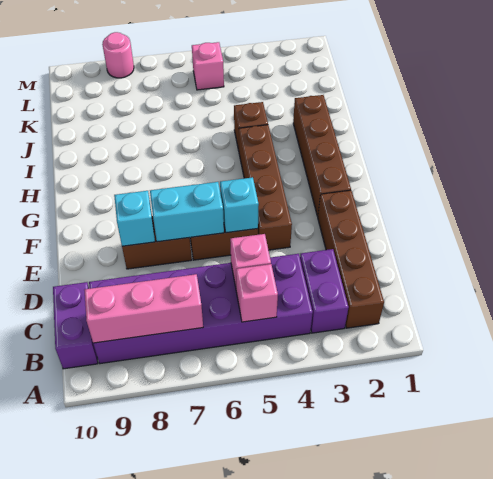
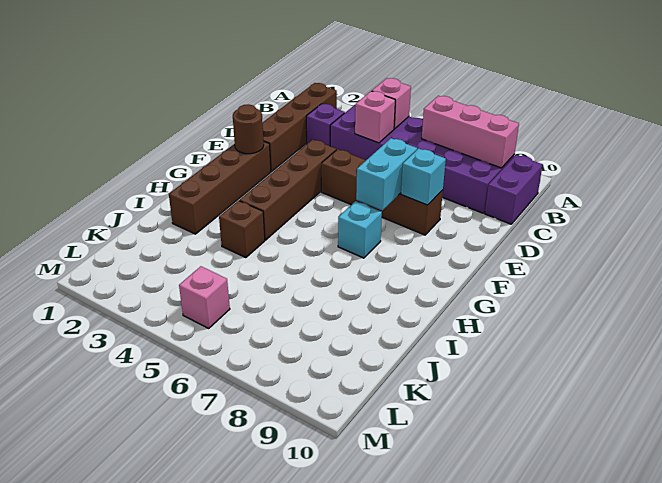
purple brick B3:C3 level 1 -> purple brick C3 level 1
cyan brick E5 level 2 -> cyan brick G7 level 1
cyan brick E6:E7 level 2 -> cyan brick E7:F7 level 2
none -> brown round brick F2 level 2
pink round brick M8 level 1 -> none

